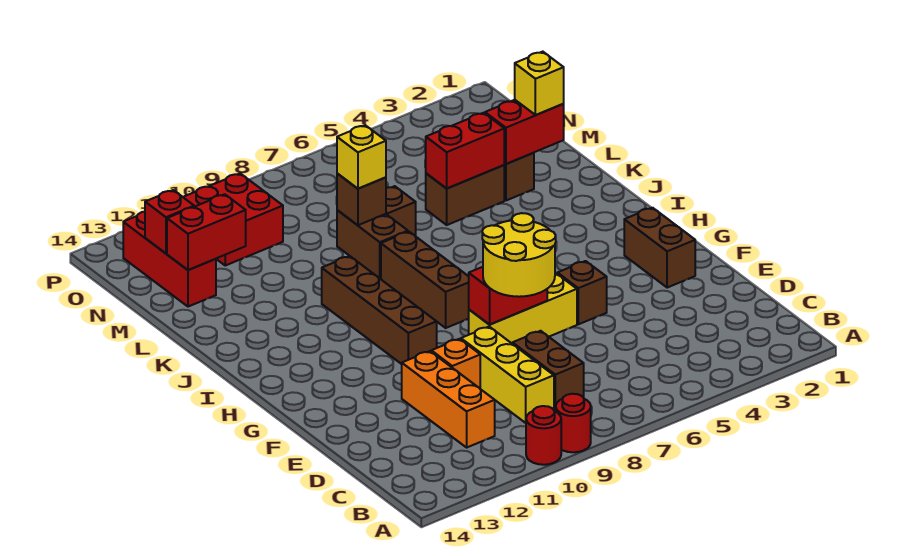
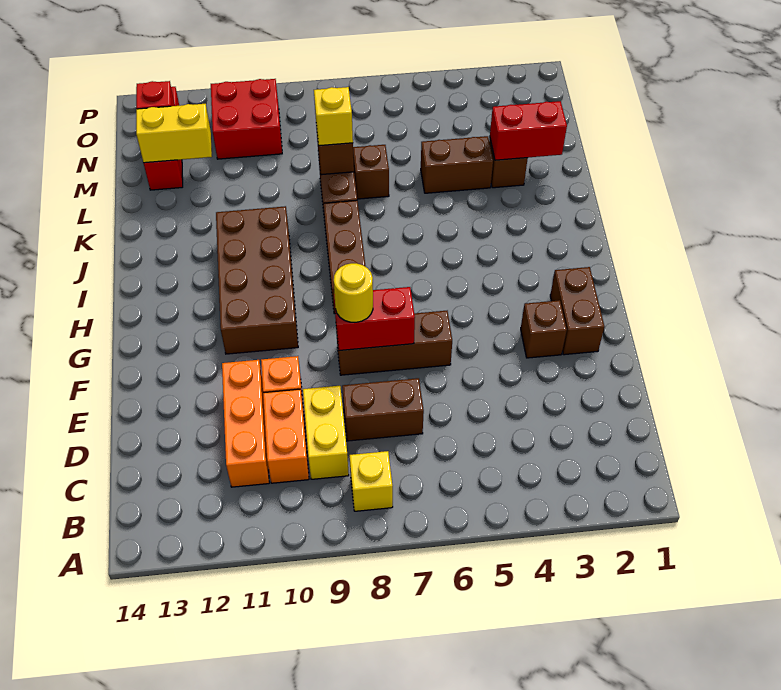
red round brick A9 level 1 -> none
red round brick A10 level 1 -> none
brown brick C8:D8 level 1 -> brown brick D7:D8 level 1
yellow brick C9:E9 level 1 -> yellow brick C9:D9 level 1
none -> orange brick C10:D10 level 1
yellow round brick E7:F8 level 3 -> yellow round brick F8 level 3
brown brick F5 level 1 -> brown brick F3 level 1
yellow brick F6:F8 level 1 -> brown brick F6:F8 level 1
brown brick G10:J10 level 1 -> brown brick G10:J11 level 1
yellow brick L2 level 3 -> yellow brick B8 level 1
red brick L4:L5 level 2 -> none
red brick M12:M13 level 2 -> yellow brick M12:M13 level 2

